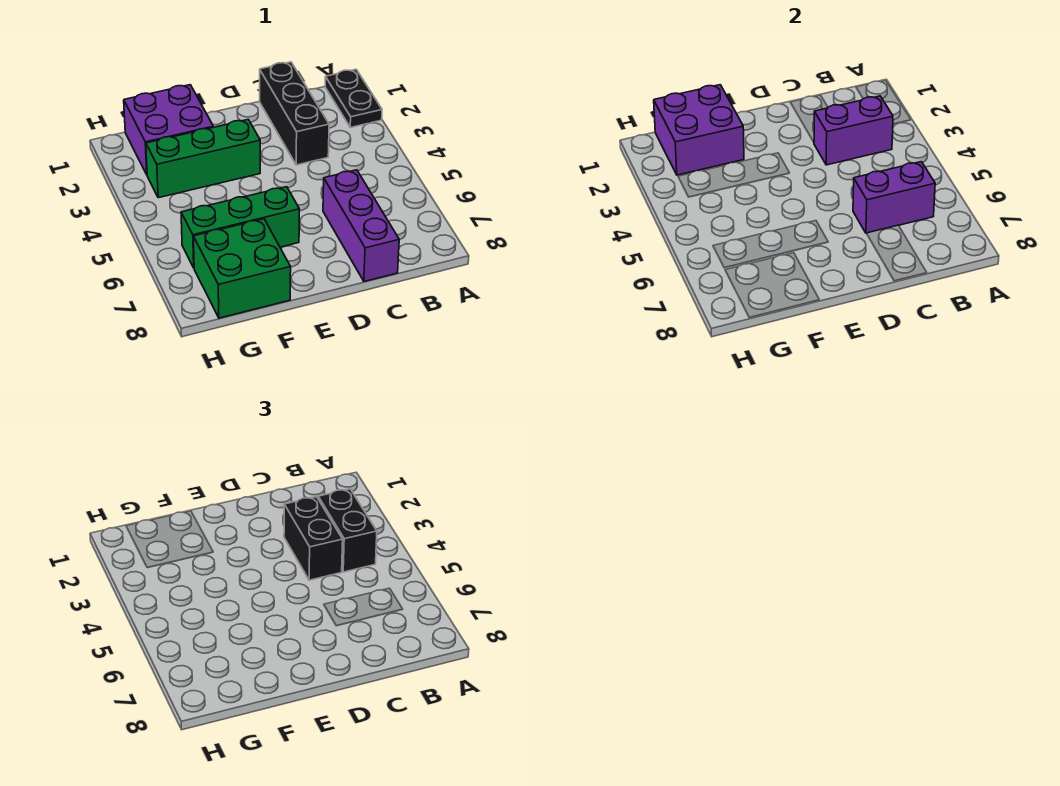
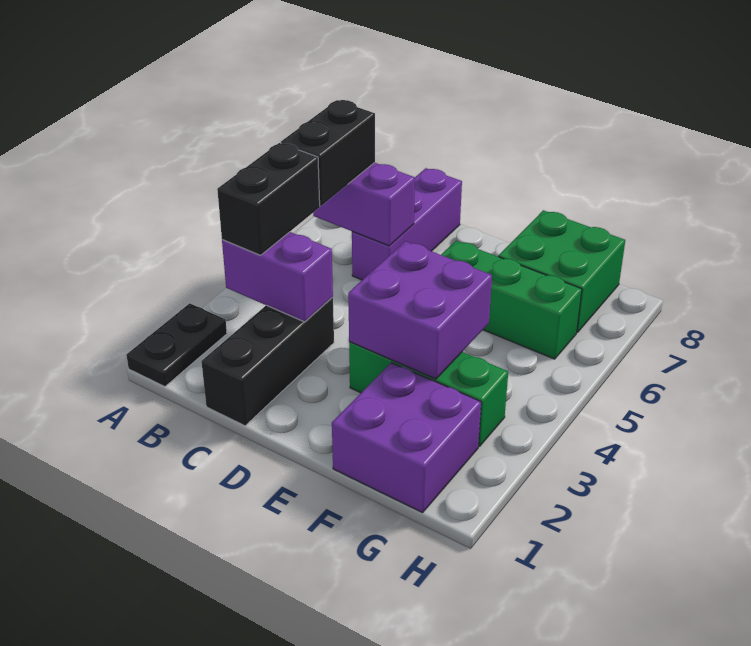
black brick C3:C4 level 3 -> black brick B5:B6 level 3
purple brick F1:G2 level 2 -> purple brick E3:F4 level 2

